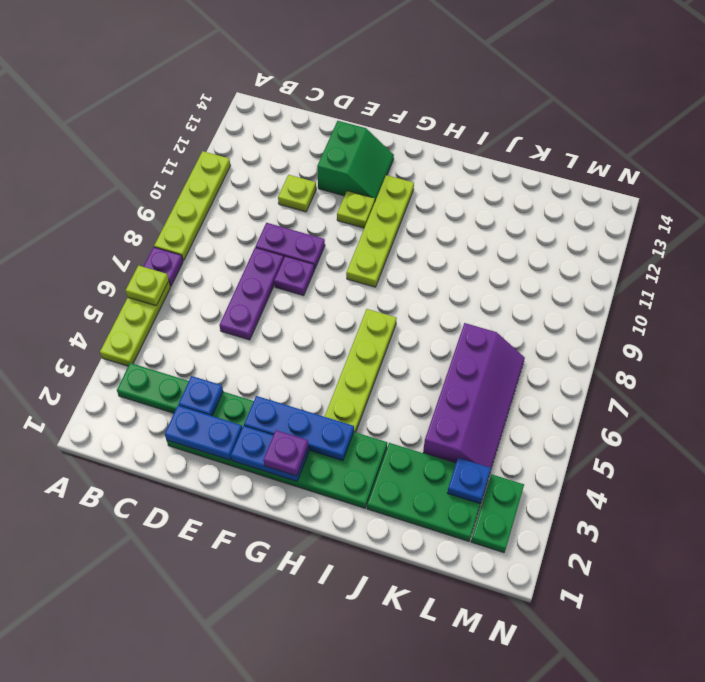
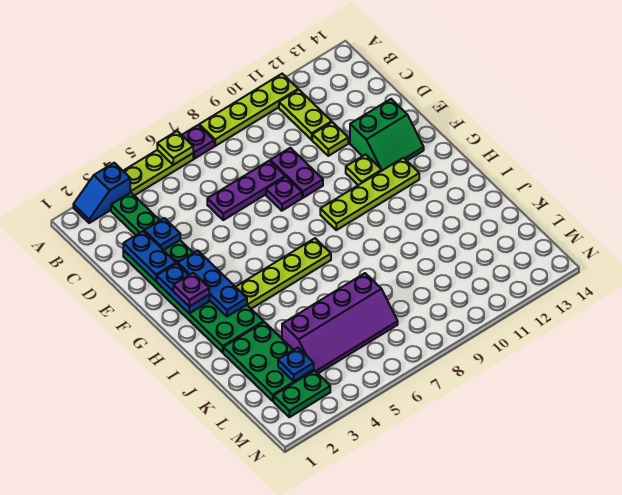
none -> blue slope A2:A3 level 1 top 3
none -> lime plate B11:C11 level 1

